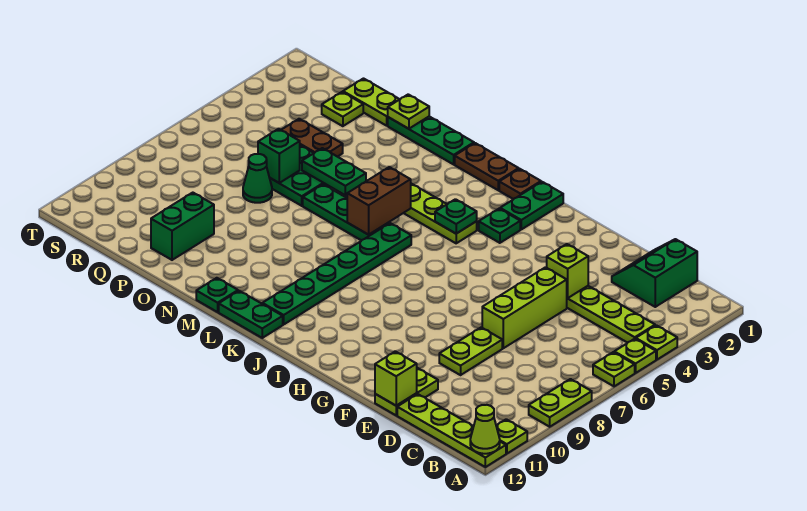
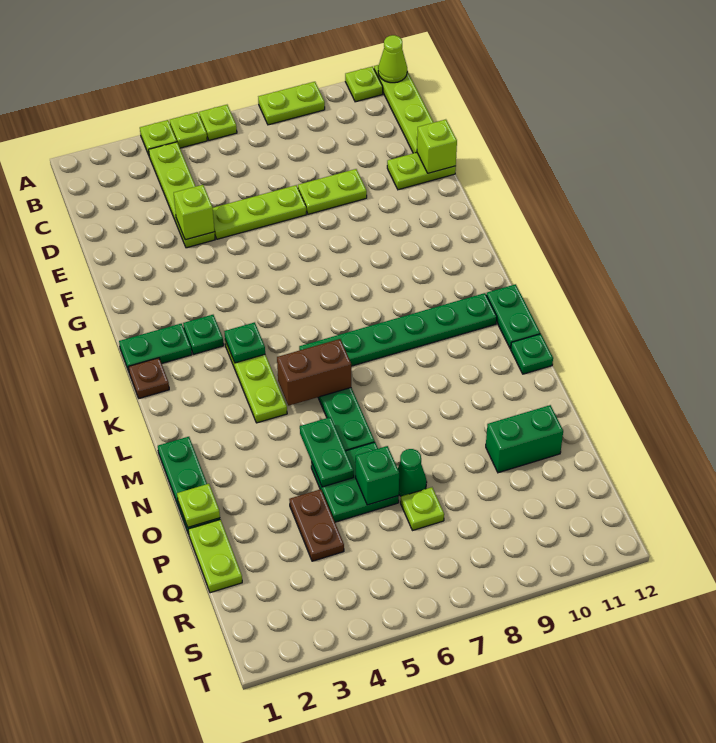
green slope C1:D2 level 1 top C -> none
lime brick E5:E7 level 1 -> lime plate E5:E7 level 1
brown plate K1:L1 level 1 -> none
lime plate Q2 level 1 -> lime plate Q7 level 1

